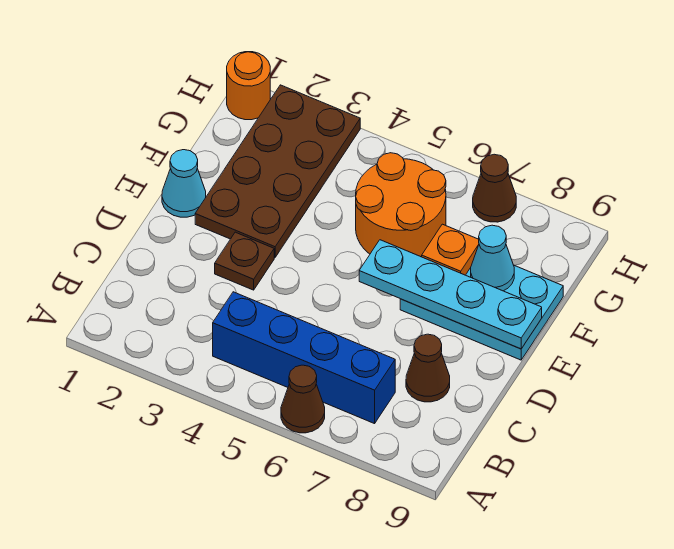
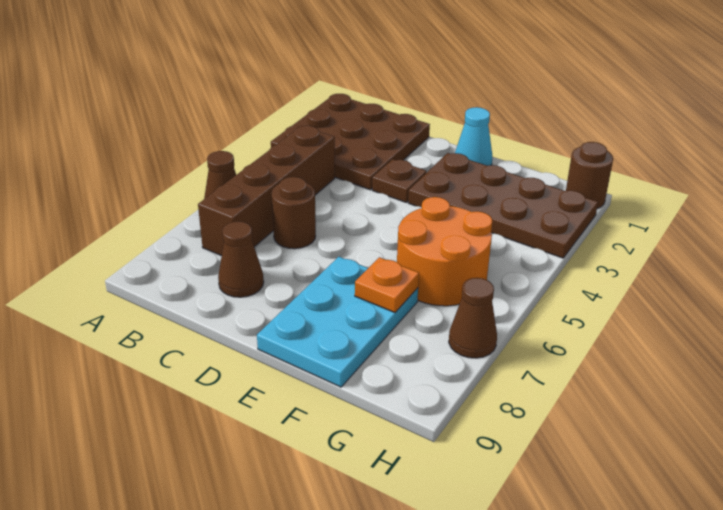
none -> brown plate A1:C3 level 1
blue brick B4:B7 level 1 -> brown brick B4:B7 level 1
none -> brown round brick C6 level 1
cyan plate E6:E9 level 2 -> none
cyan cone F8 level 2 -> none
orange round brick H1 level 1 -> brown round brick H1 level 1

